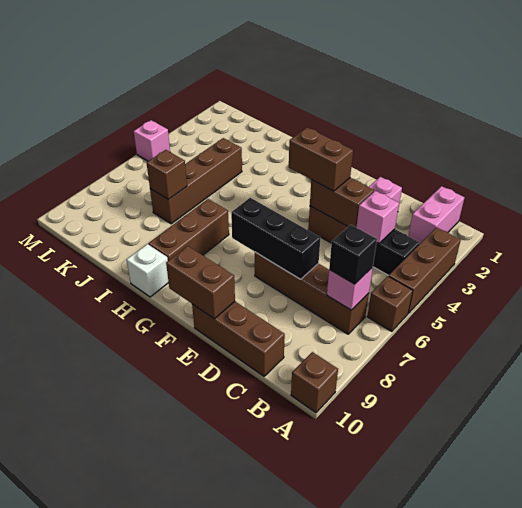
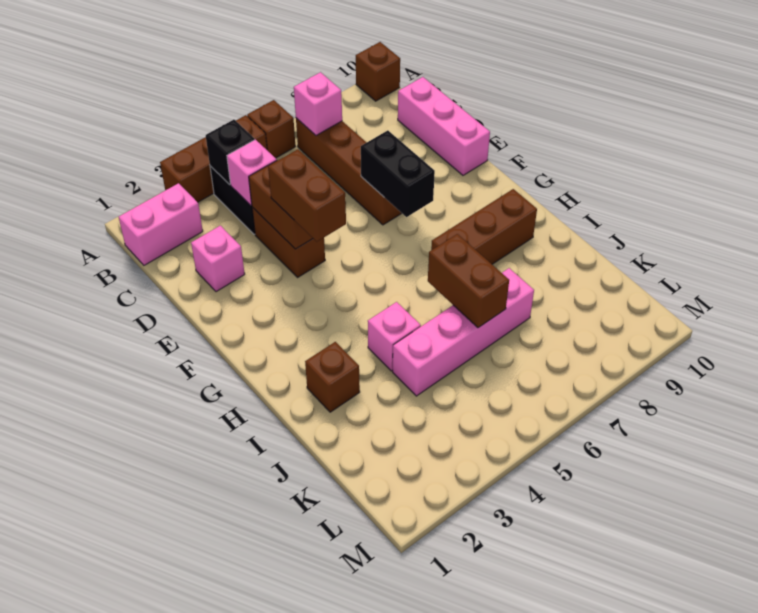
black brick B7 level 3 -> black brick B4 level 2
brown brick C10:E10 level 1 -> pink brick C10:E10 level 1
black brick D7:F7 level 2 -> black brick E7:F7 level 2
brown brick E10:F10 level 2 -> brown brick I6:J6 level 2
white brick H10 level 1 -> none
brown brick J4:J7 level 1 -> pink brick J4:J7 level 1
brown brick J7 level 2 -> brown brick I2 level 1
pink brick M5 level 1 -> pink brick I4 level 1

